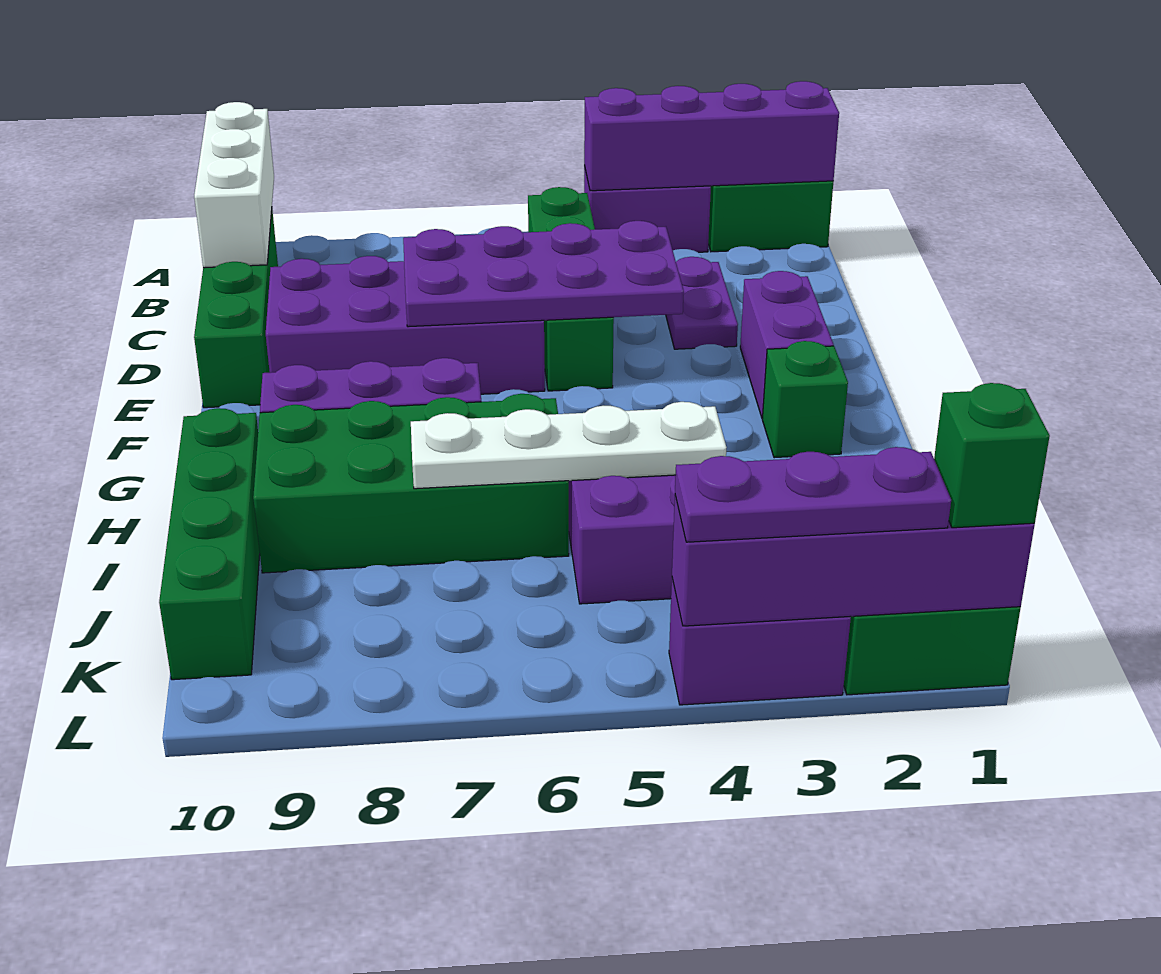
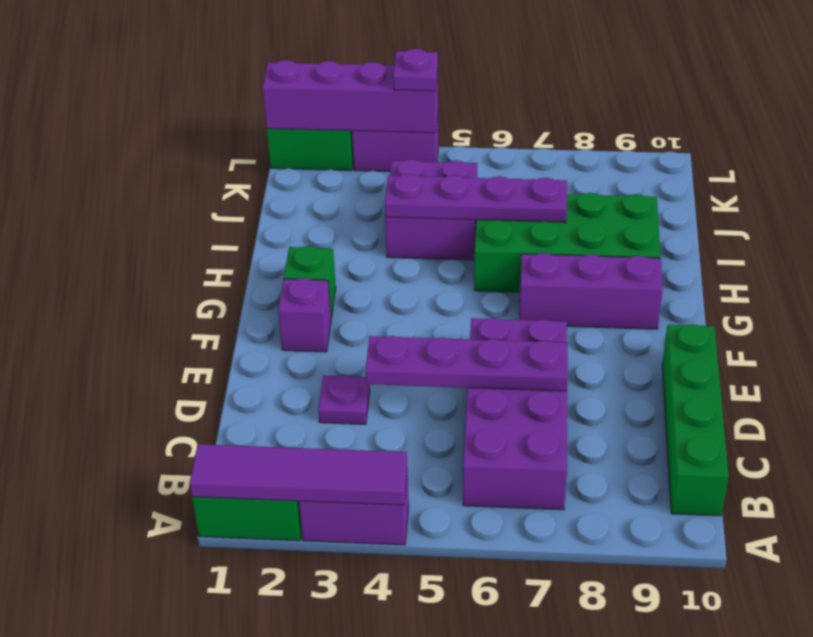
purple brick A1:A4 level 2 -> purple tile A1:A4 level 2
white brick A10:C10 level 2 -> none
green brick B5:E5 level 1 -> none
purple plate C3:D3 level 1 -> purple plate D3 level 1
purple plate D4:E7 level 2 -> purple plate D4:D7 level 2
purple brick D6:E9 level 1 -> purple brick B6:E7 level 1
purple brick E2:F2 level 1 -> purple brick F2 level 1
green brick H10:K10 level 1 -> none
white plate I4:I7 level 2 -> purple plate I4:I7 level 2
green brick L1 level 3 -> none
purple plate L2:L4 level 3 -> purple plate L4 level 3

